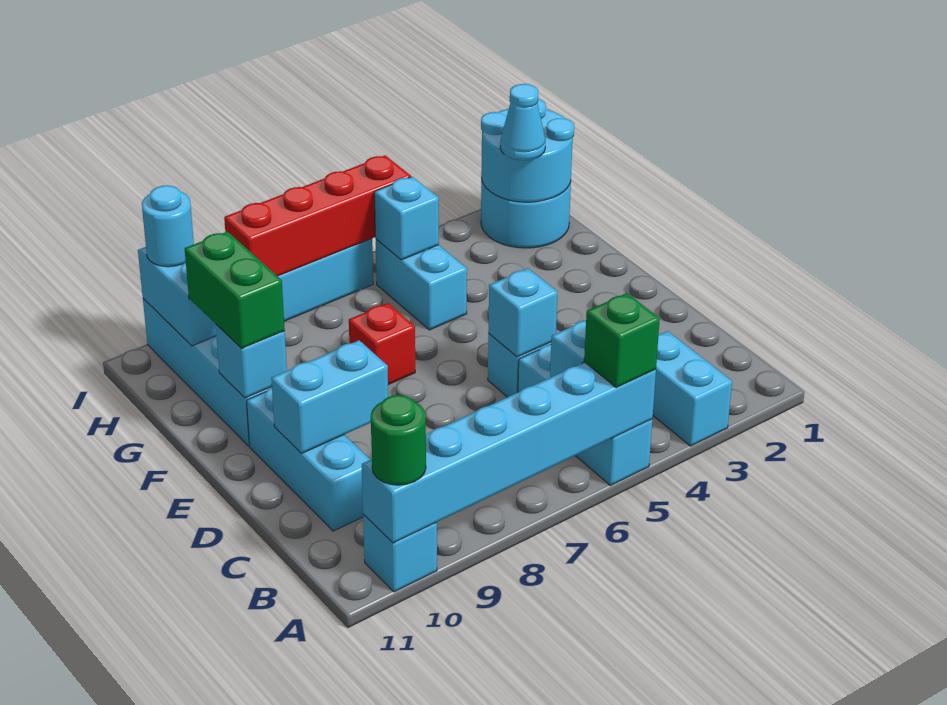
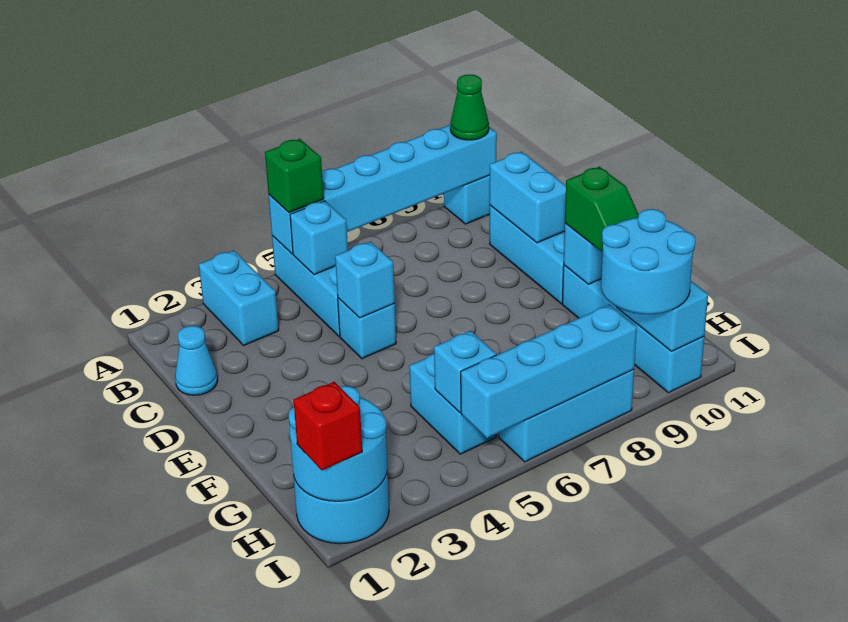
green round brick A10 level 3 -> green cone A10 level 3
cyan brick D9:D10 level 2 -> cyan brick C10:D10 level 2
red brick F7 level 1 -> red brick I1 level 3
green brick F10:G10 level 3 -> green slope F10:G10 level 3 top F
cyan cone H2 level 3 -> cyan cone C1 level 1
red brick I5:I8 level 2 -> cyan brick I5:I8 level 2
cyan round brick I10 level 3 -> cyan round brick H9:I10 level 3

